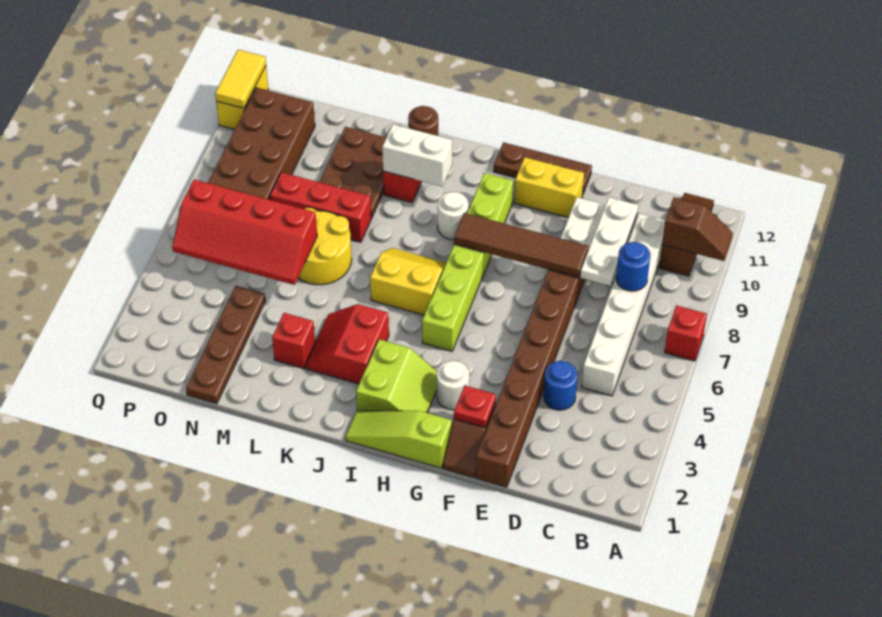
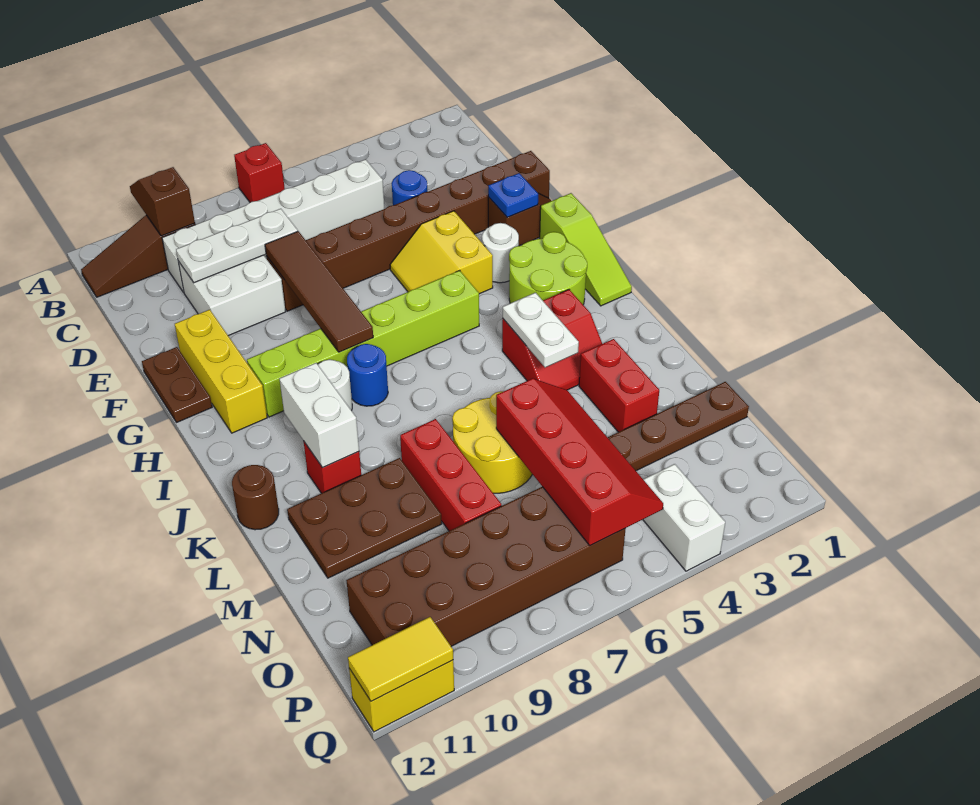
blue round brick C8 level 2 -> blue round brick I8 level 1
red plate F2 level 2 -> blue plate F2 level 2
yellow brick F11:G11 level 1 -> yellow brick F11:H11 level 1
brown plate F12:H12 level 1 -> brown plate F12:G12 level 1
lime slope H2:I3 level 1 top I -> lime round brick H2:I3 level 1
yellow slope I6:J7 level 1 top 6 -> yellow slope F4:G5 level 1 top 4
none -> white plate J4:K4 level 2
red brick L3 level 1 -> red brick L3:M3 level 1
none -> white brick P4:Q4 level 1

